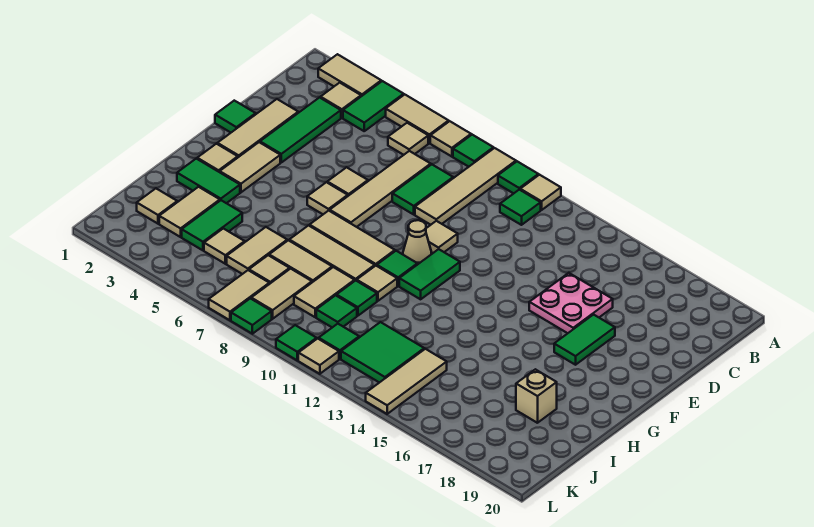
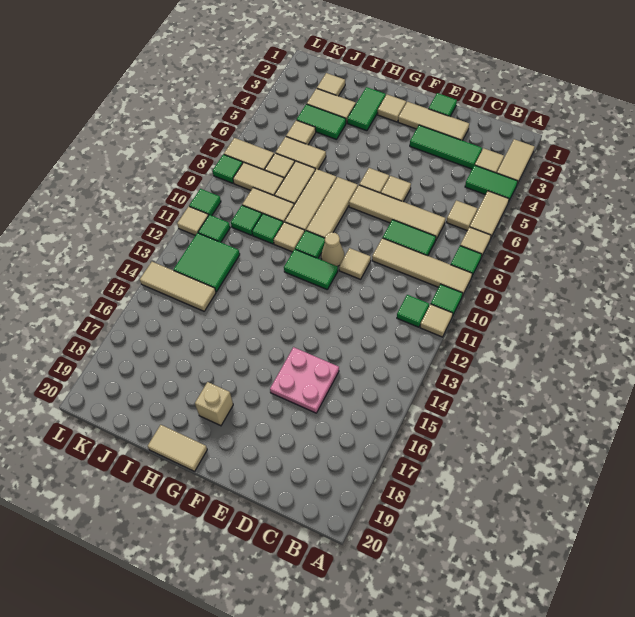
green tile E17:F17 level 1 -> none
tan tile F3:G3 level 1 -> tan tile G20:H20 level 1
tan brick I18 level 1 -> tan brick G18 level 1

